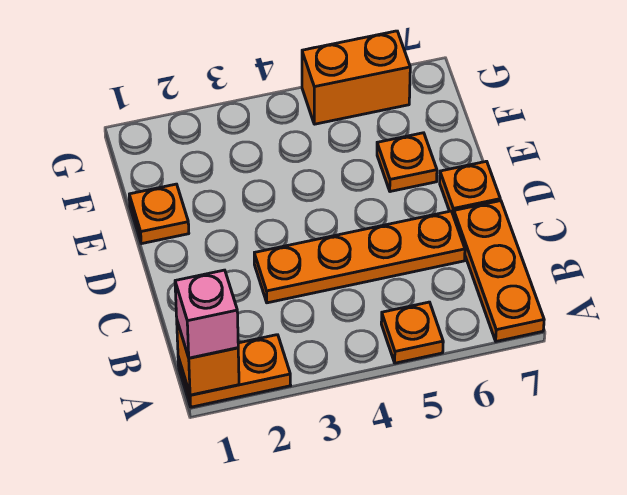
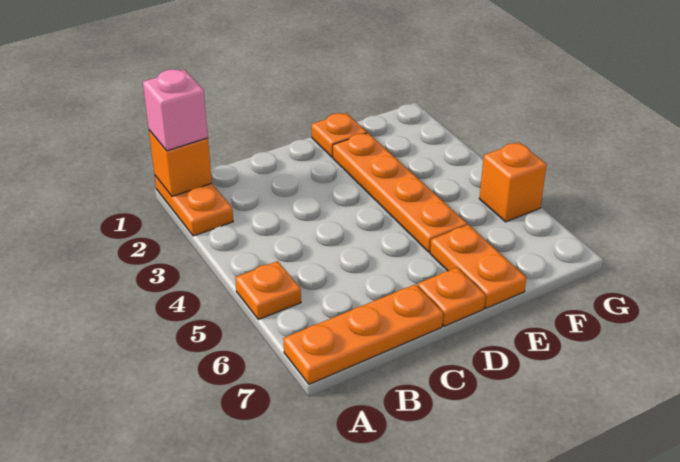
orange plate C3:C6 level 1 -> orange plate E2:E5 level 1
orange plate E6 level 1 -> orange plate E6:E7 level 1
orange brick G5:G6 level 1 -> orange brick G5 level 1

